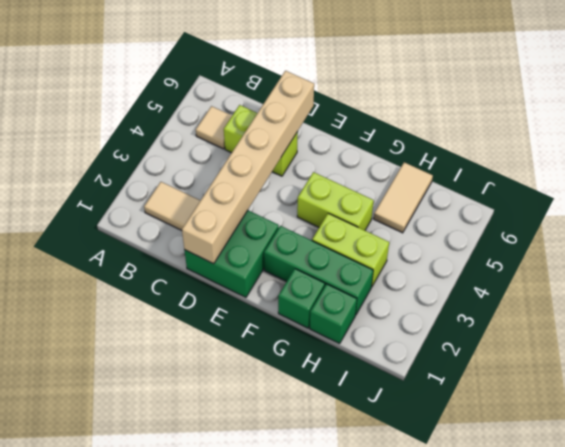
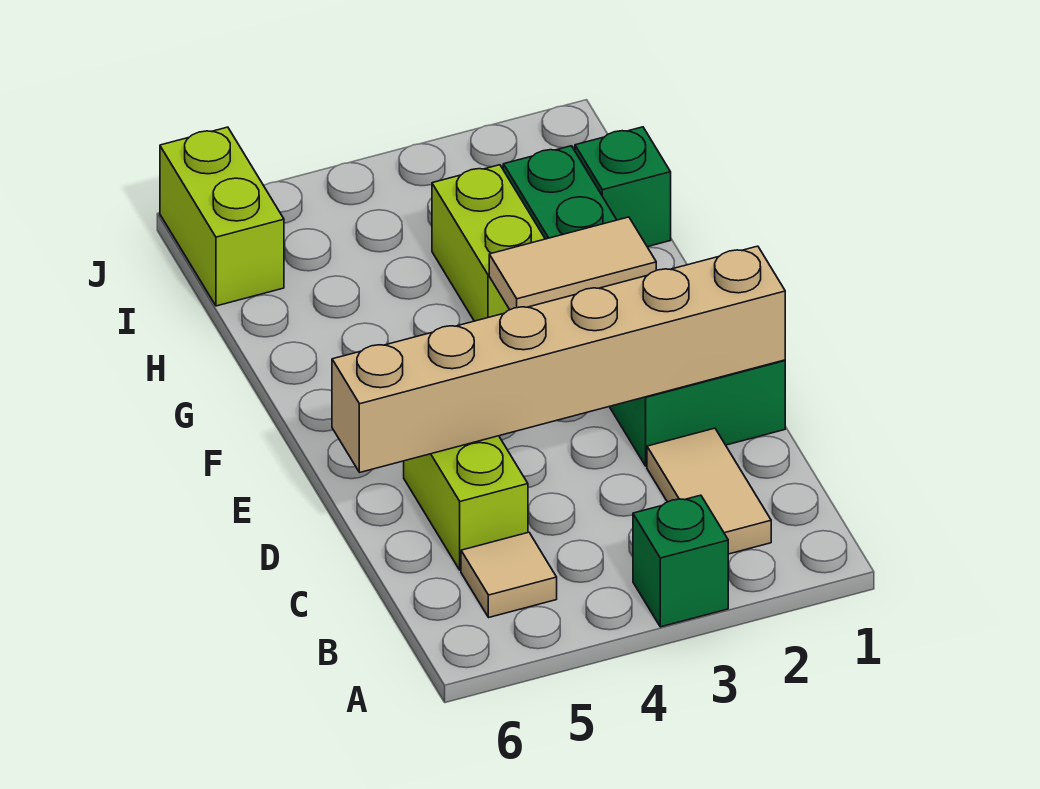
lime brick F4:G4 level 1 -> lime brick I6:J6 level 1
green brick G1 level 1 -> green brick A3 level 1
tan tile H5:H6 level 1 -> tan tile F2:F3 level 2

